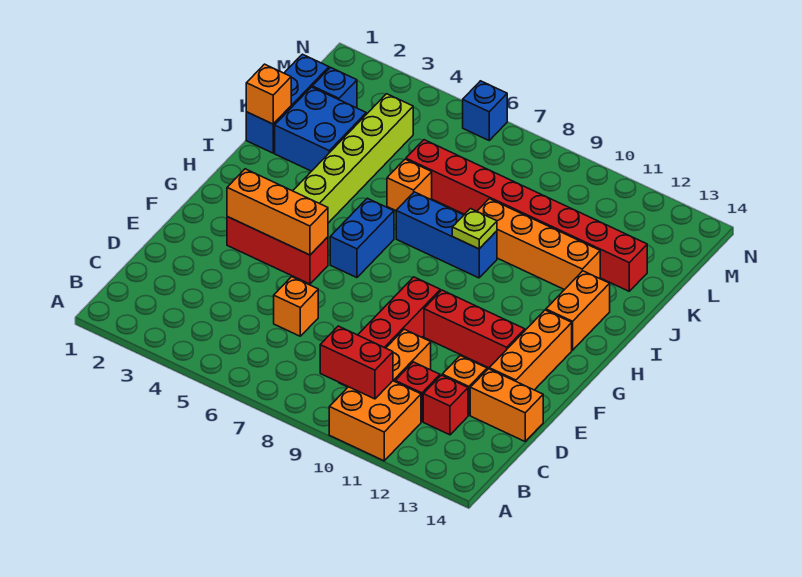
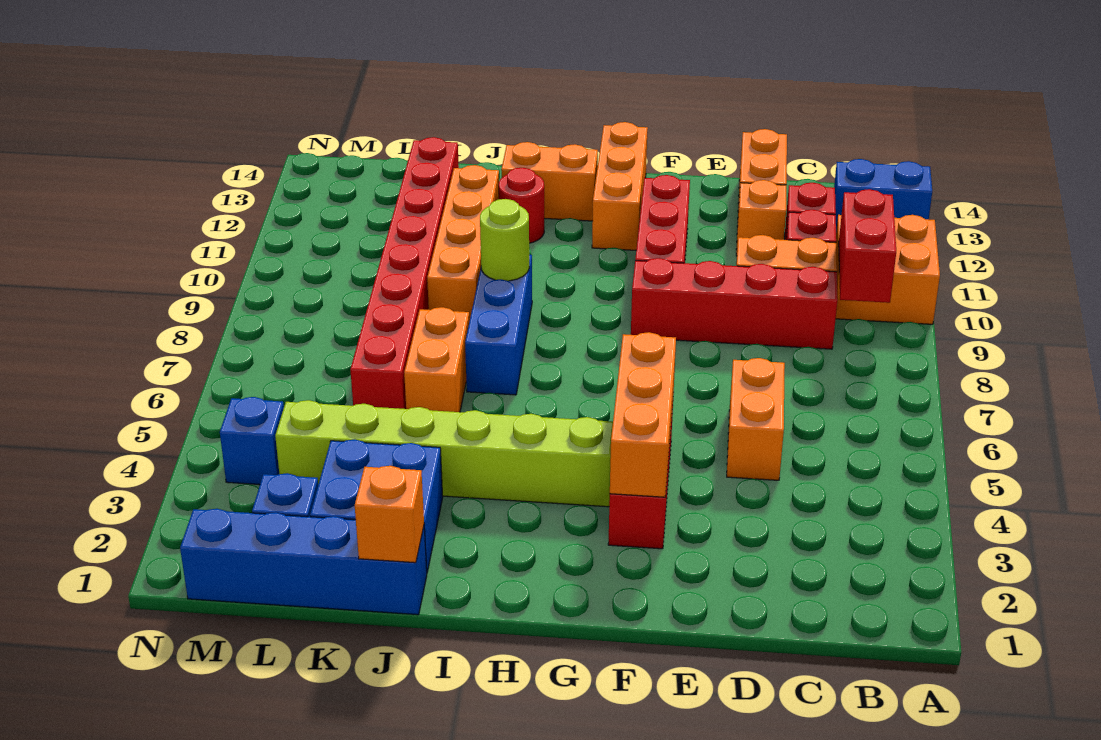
orange brick D6 level 1 -> orange brick D5:D6 level 1
orange brick E13:G13 level 1 -> orange brick G12:G14 level 1
blue brick G6:H6 level 1 -> blue brick A13:B13 level 1
lime plate I9 level 2 -> lime round brick I9 level 2
none -> red round brick I12 level 1
blue brick J1:L1 level 1 -> blue brick J1:M1 level 1
orange brick J6 level 1 -> orange brick J6:J7 level 1
blue brick N6 level 1 -> blue brick M4 level 1

